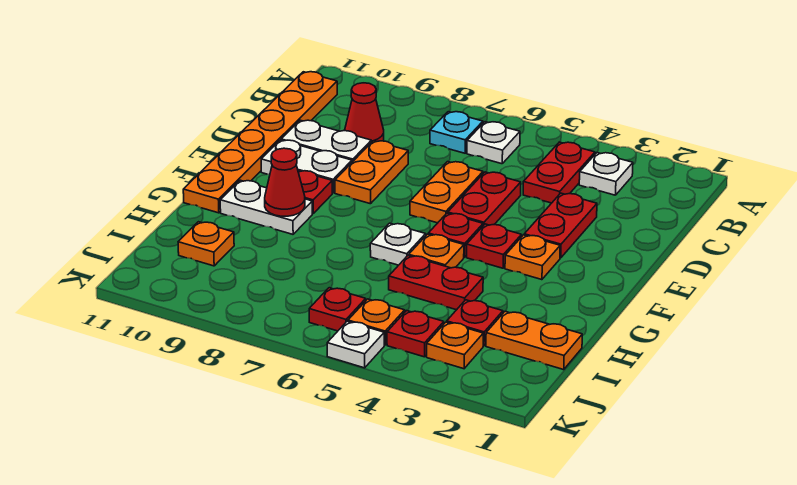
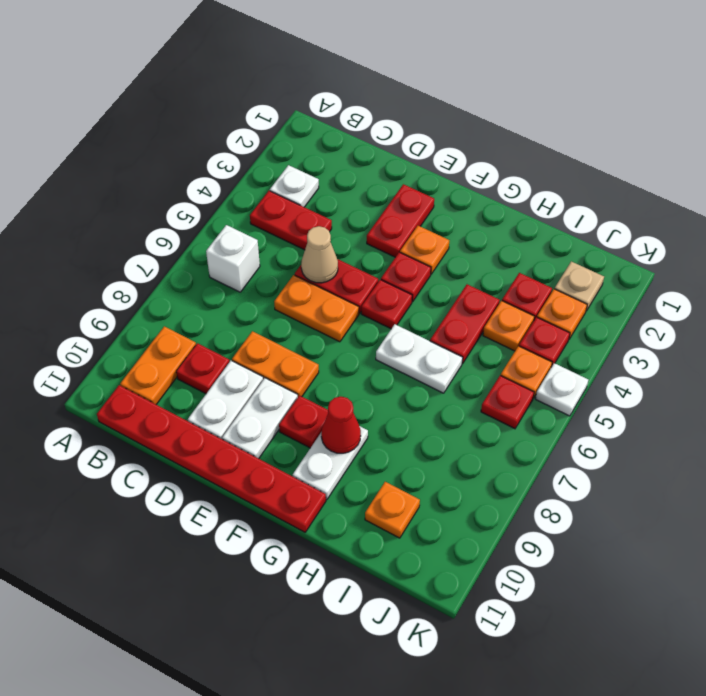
white plate B6 level 1 -> white brick B6 level 1
cyan plate B7 level 1 -> none
orange plate B11:G11 level 1 -> red plate B11:G11 level 1
red cone C9 level 1 -> red plate C9 level 1
red plate D3:E3 level 1 -> red plate E2:E3 level 1
none -> tan cone D5 level 2
orange plate G5 level 1 -> orange plate I4 level 1
white plate G6 level 1 -> white plate G6:H6 level 1
orange plate I1:I2 level 1 -> orange plate B9:B10 level 1
none -> tan plate J2 level 1

